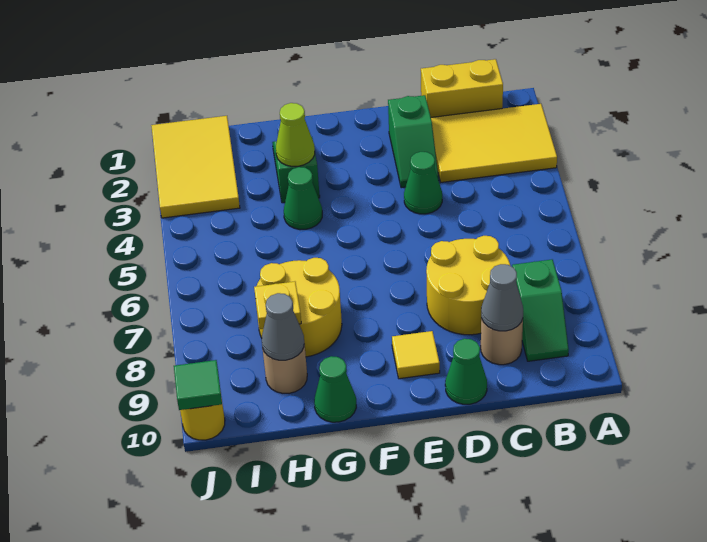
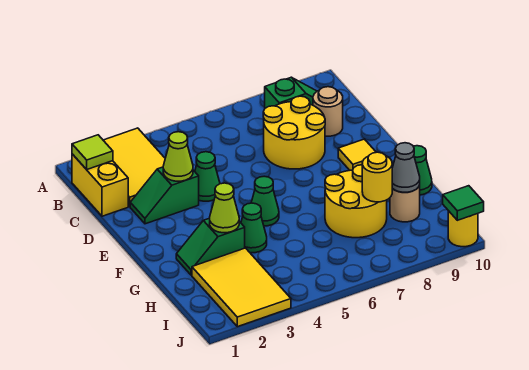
none -> lime tile B1 level 2
grey cone C9 level 2 -> none
green slope D2:D3 level 1 top 2 -> green slope D2:D3 level 1 top 3
none -> lime cone D3 level 2
green cone D10 level 1 -> green cone F5 level 1
yellow plate H8 level 2 -> yellow round brick H8 level 2
yellow tile I1:J3 level 1 -> yellow tile H2:J3 level 1

